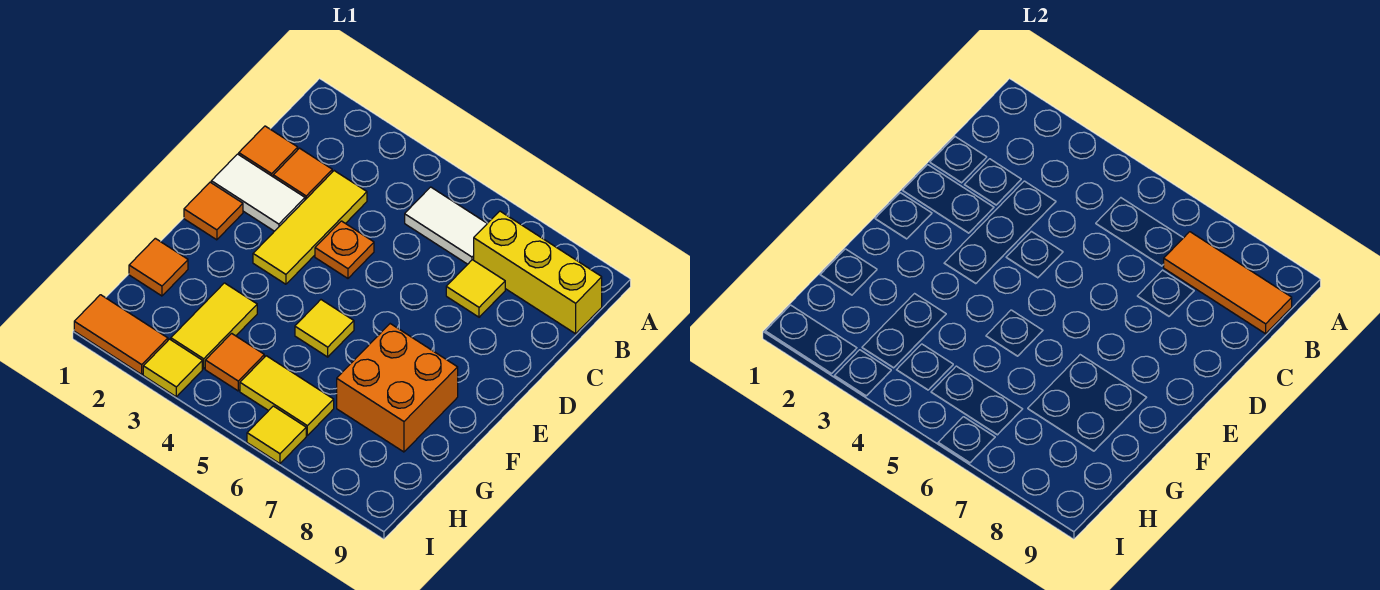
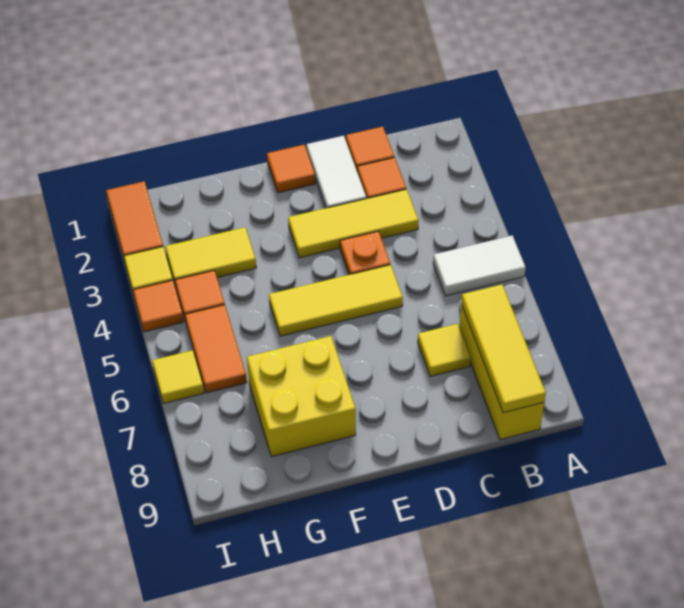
white tile B5:B6 level 1 -> white tile A5:B5 level 1
orange tile B7:B9 level 2 -> yellow tile B7:B9 level 2
yellow tile F5 level 1 -> yellow tile D5:F5 level 1
orange brick F7:G8 level 1 -> yellow brick F7:G8 level 1
orange tile G1 level 1 -> orange tile I4 level 1
yellow tile H5:H6 level 1 -> orange tile H5:H6 level 1

